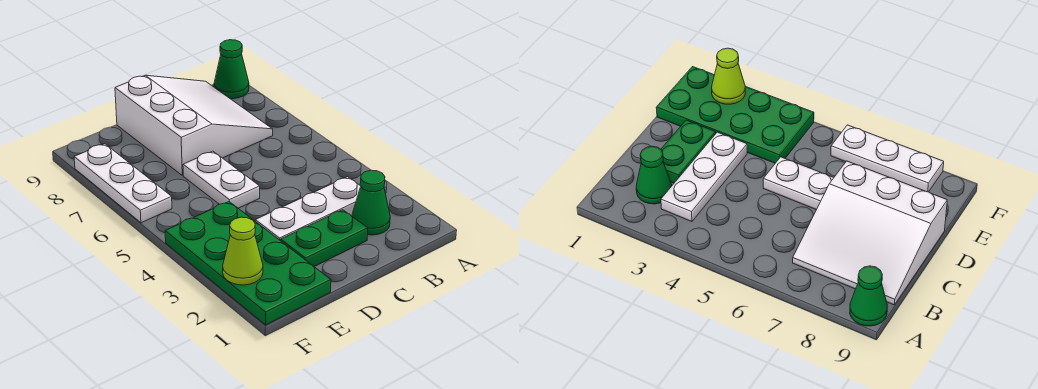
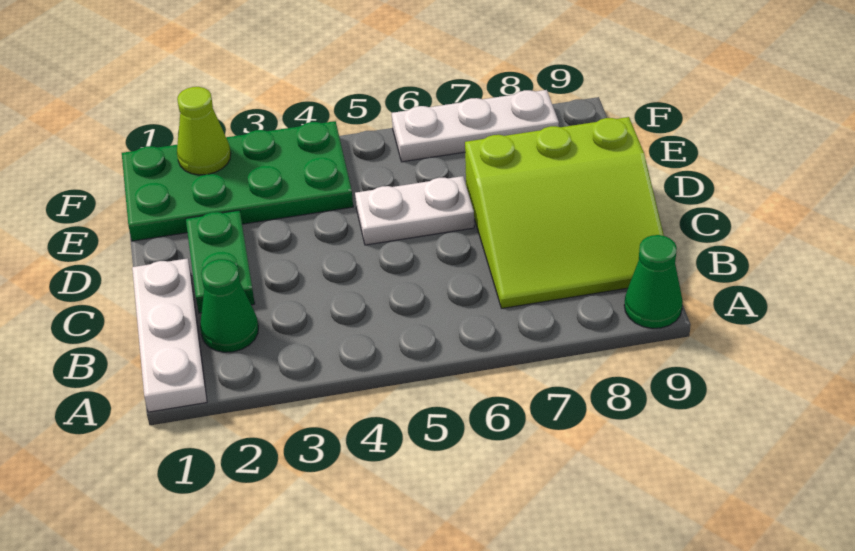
white plate B3:D3 level 1 -> white plate A1:C1 level 1
white slope B7:D9 level 1 top D -> lime slope B7:D9 level 1 top D

